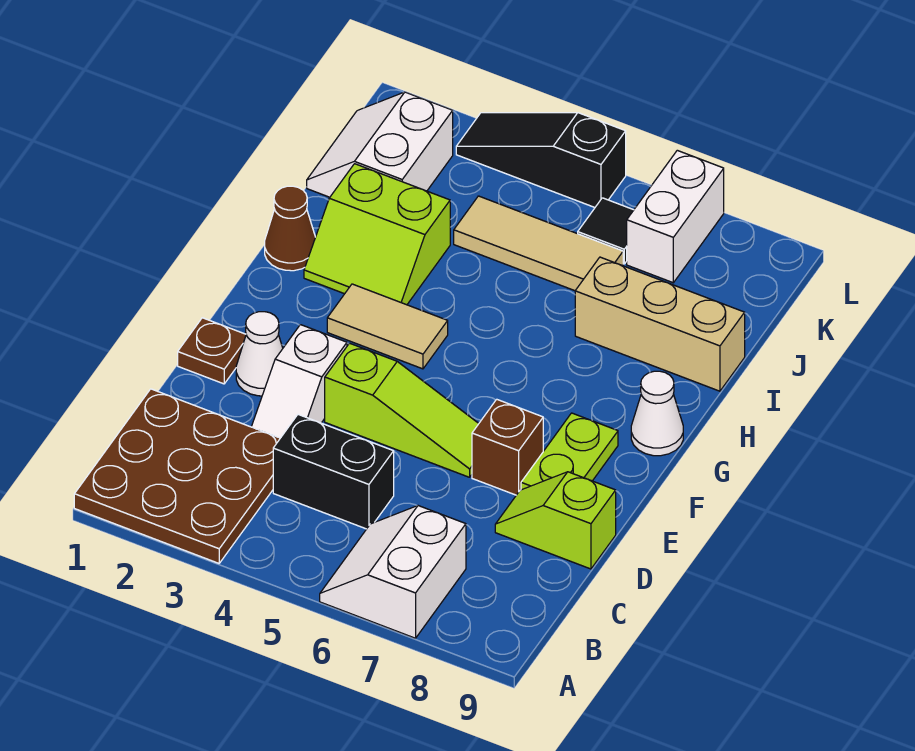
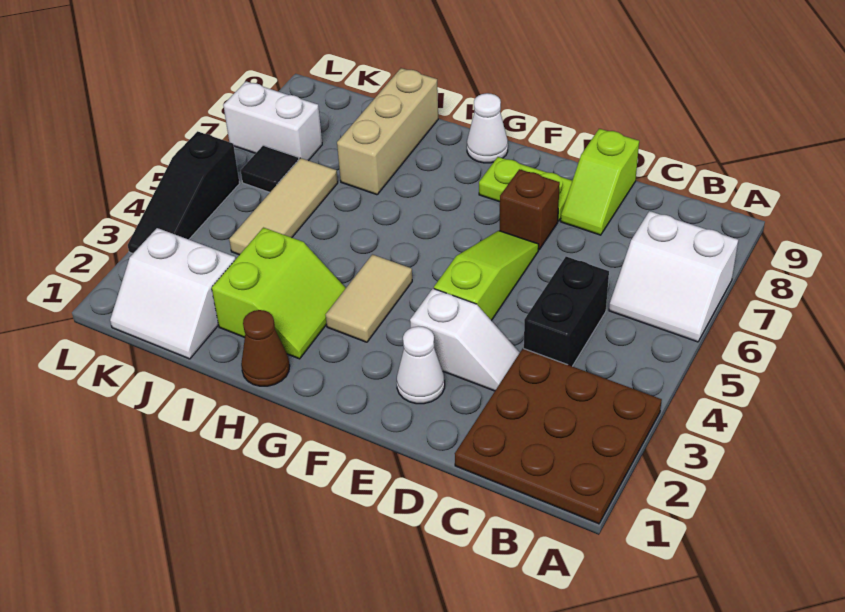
brown plate E1 level 1 -> none

